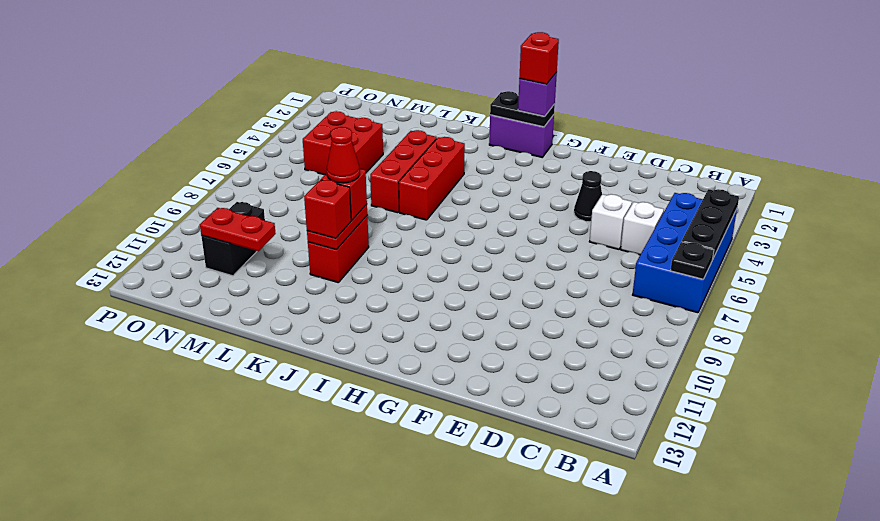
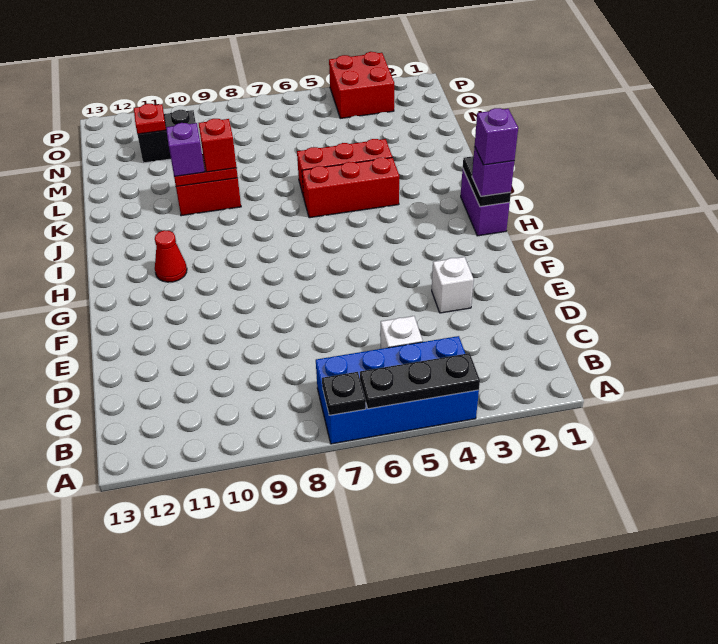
white brick D5 level 1 -> white brick E3 level 1
black cone E4 level 1 -> none
red brick H1 level 4 -> purple brick H1 level 4
red cone K9 level 4 -> red cone H11 level 1
red brick K10 level 3 -> purple brick K10 level 3
red brick M4:N5 level 1 -> red brick O3:P4 level 1
red plate M11:N11 level 2 -> red plate N11 level 2

